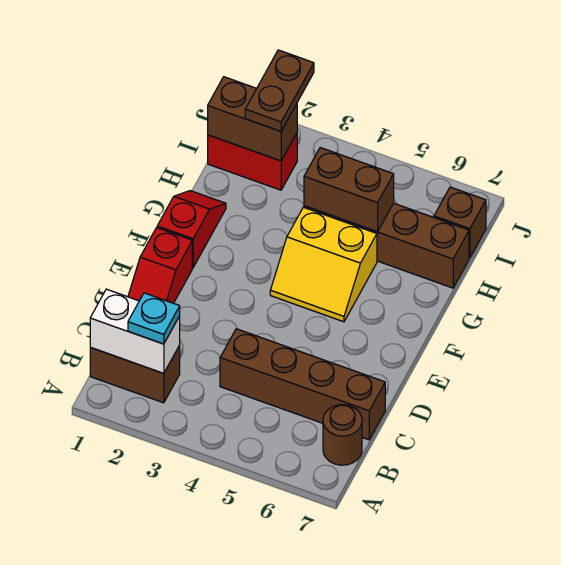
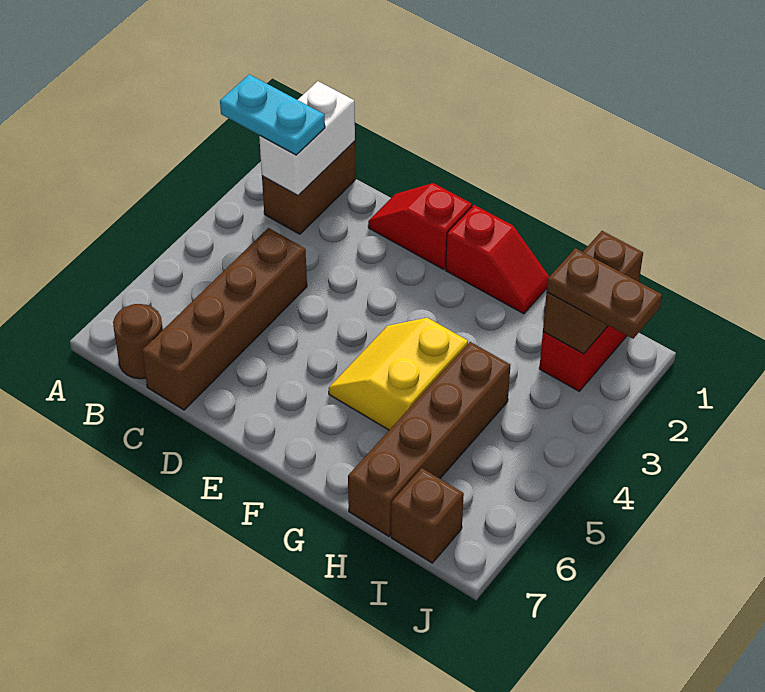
cyan plate B2 level 3 -> cyan plate A2:B2 level 3
brown brick H4:H5 level 2 -> none

